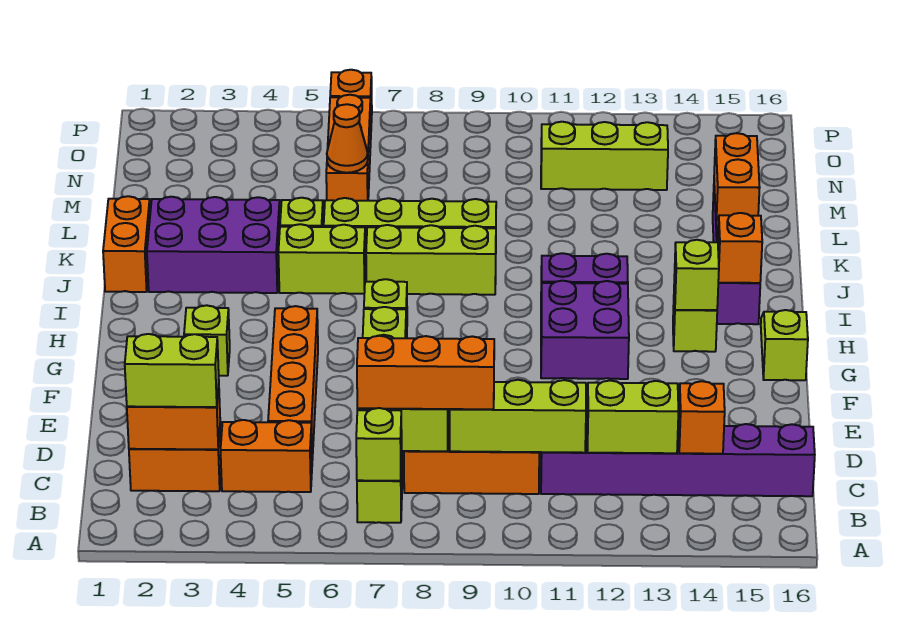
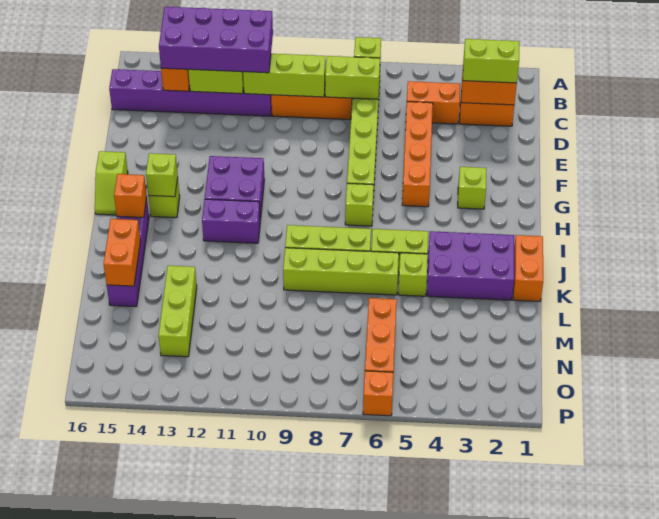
none -> purple brick B11:C14 level 3
orange brick C7:C9 level 3 -> none
orange cone M6 level 2 -> none
lime brick N11:N13 level 1 -> lime brick L13:N13 level 1

